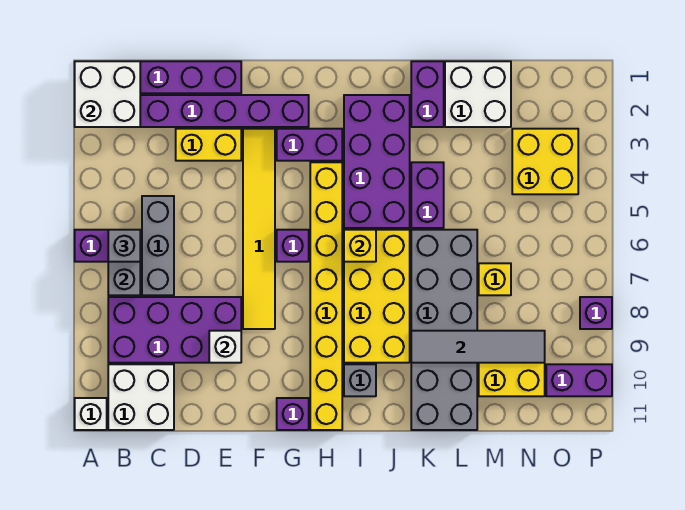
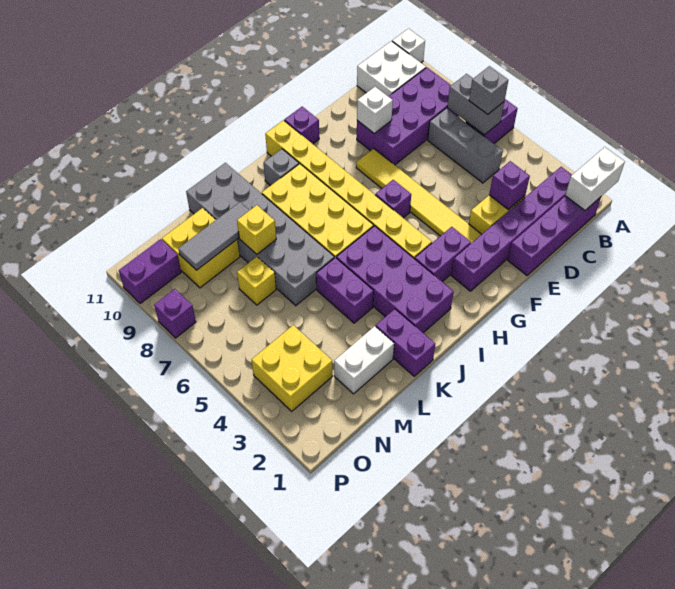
white brick A1:B2 level 2 -> white brick A1:B1 level 2
none -> purple brick D3 level 2
yellow brick I6 level 2 -> yellow brick L8 level 2
grey tile K9:N9 level 2 -> grey tile L9:N9 level 2
white brick L1:M2 level 1 -> white brick L2:M2 level 1

